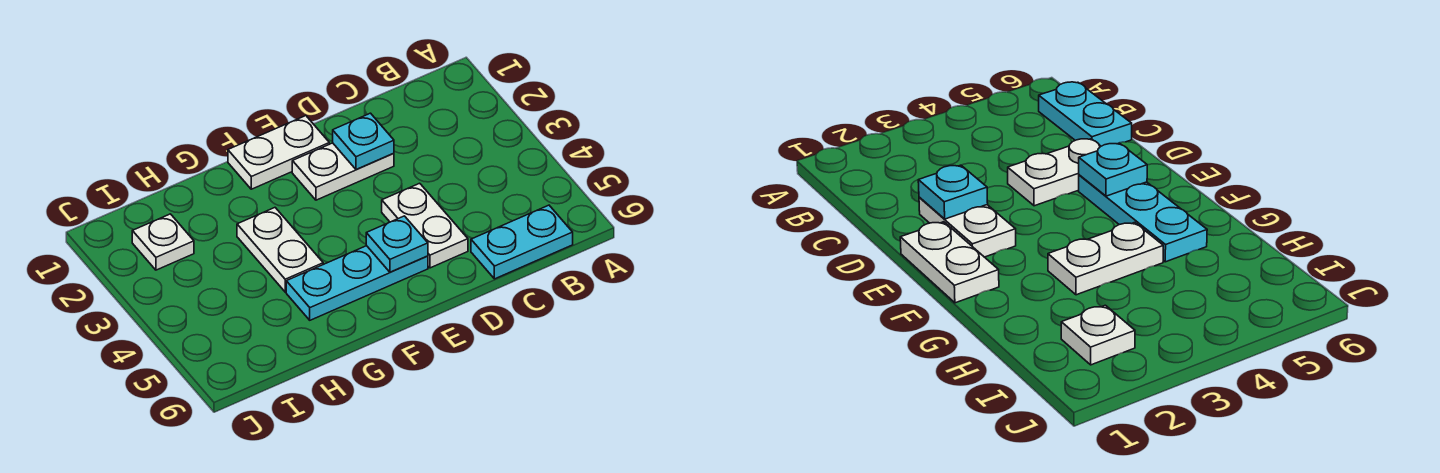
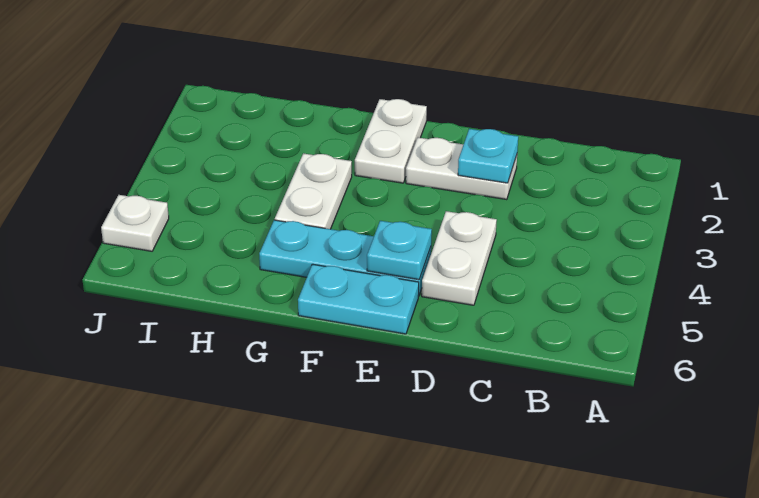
cyan plate B6:C6 level 1 -> cyan plate E6:F6 level 1
white plate E1:F1 level 1 -> white plate F1:F2 level 1
white plate I2 level 1 -> white plate J5 level 1

